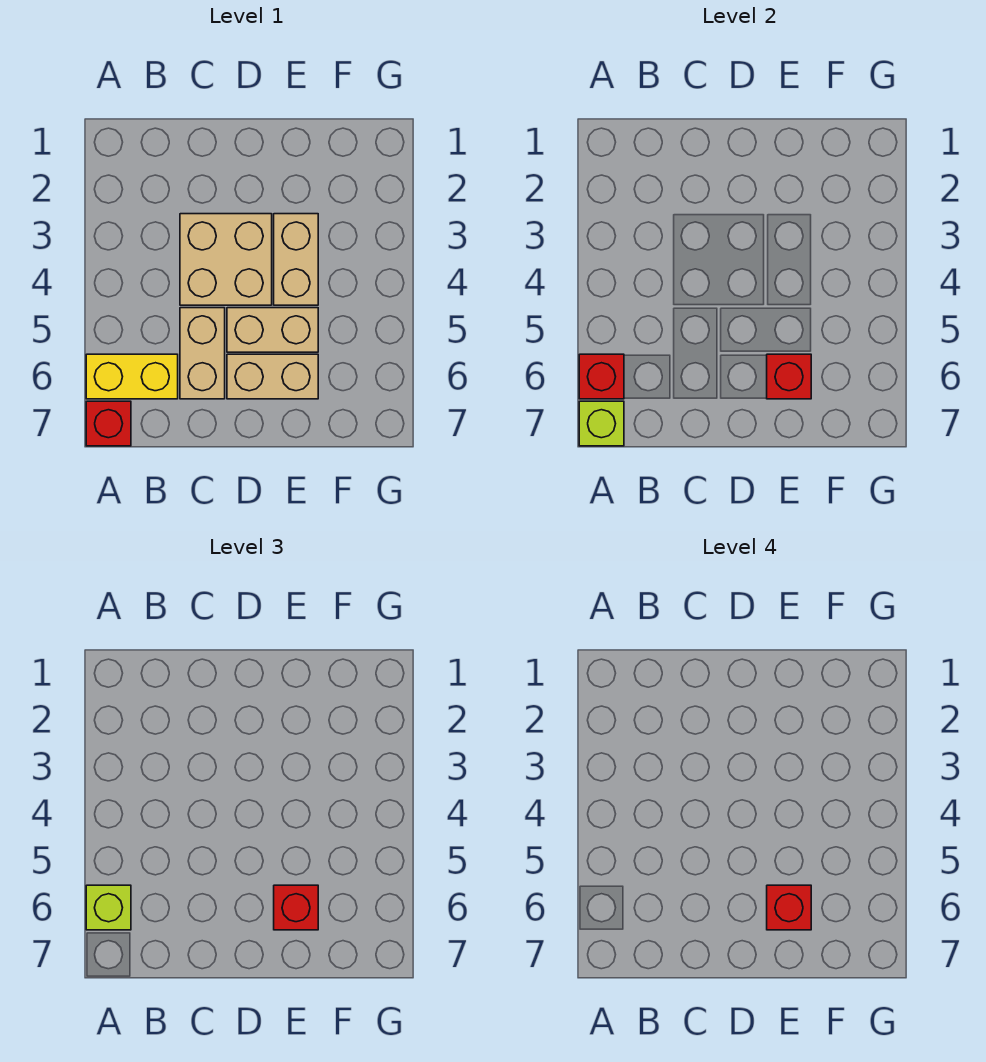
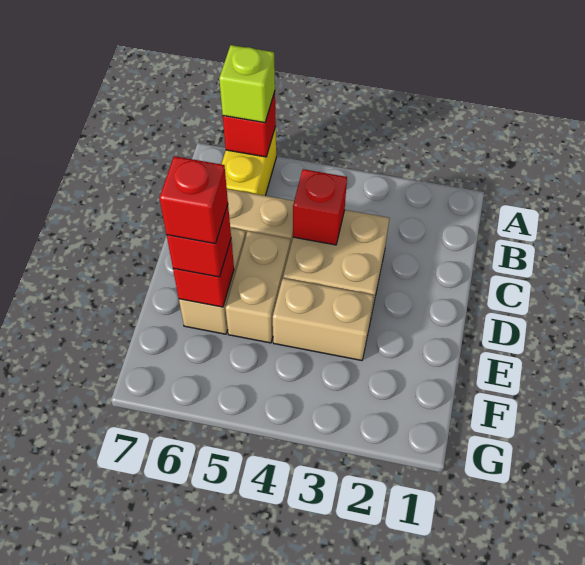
red brick A7 level 1 -> red brick C4 level 2
lime brick A7 level 2 -> none

